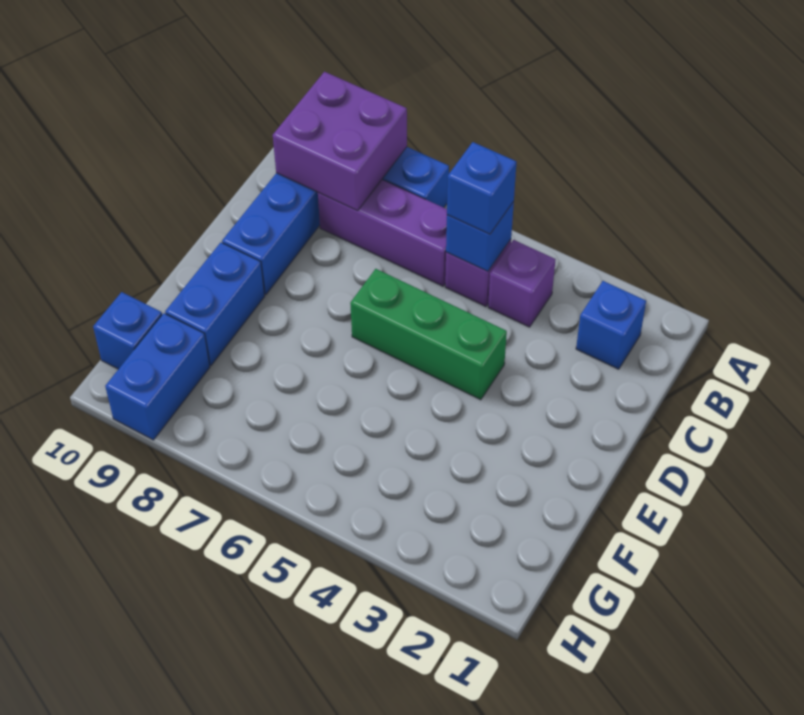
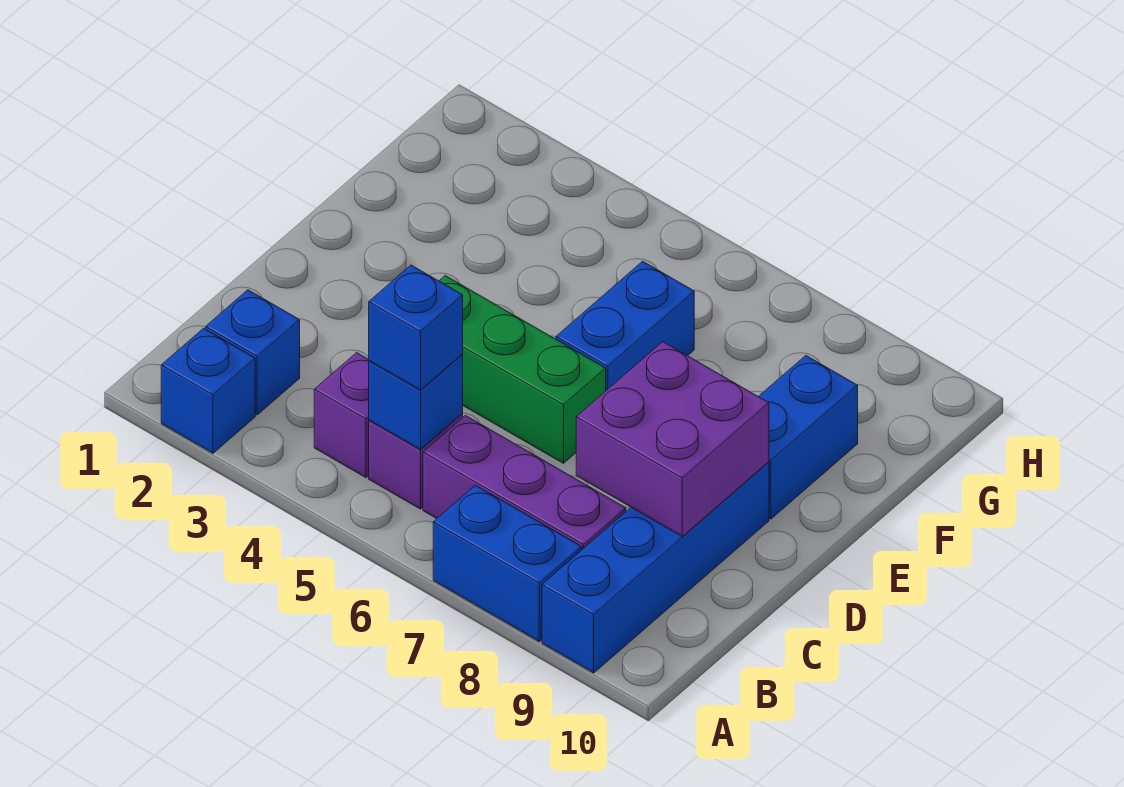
purple brick A8:B9 level 2 -> purple brick C8:D9 level 2
blue brick G9:H9 level 1 -> blue brick E6:F6 level 1
blue brick G10 level 1 -> blue brick A2 level 1

